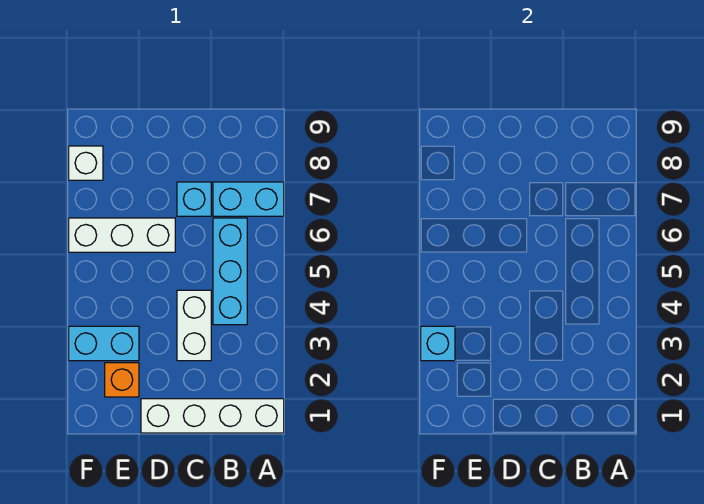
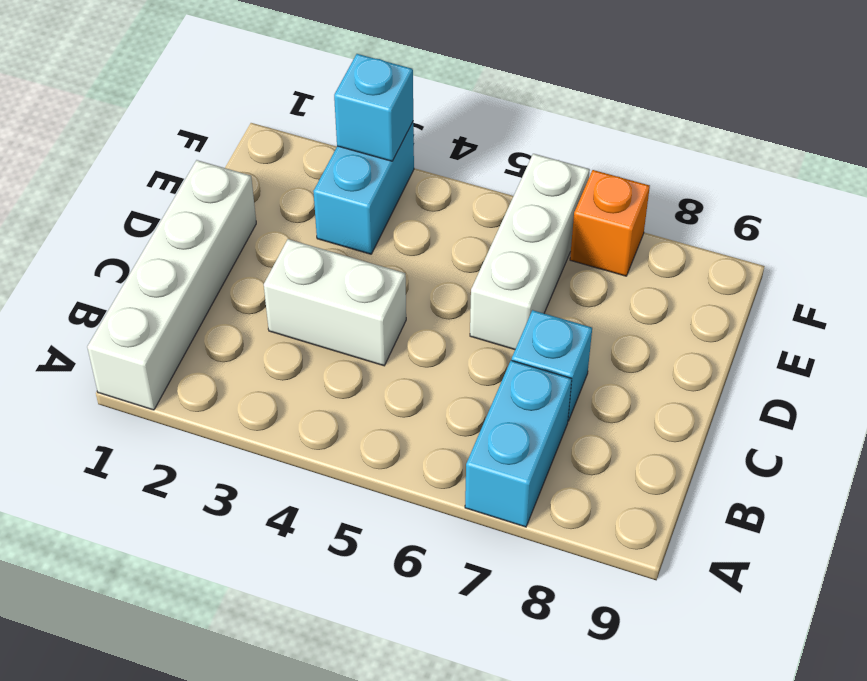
cyan brick B4:B6 level 1 -> none
orange brick E2 level 1 -> orange brick F7 level 1
white brick F8 level 1 -> none

